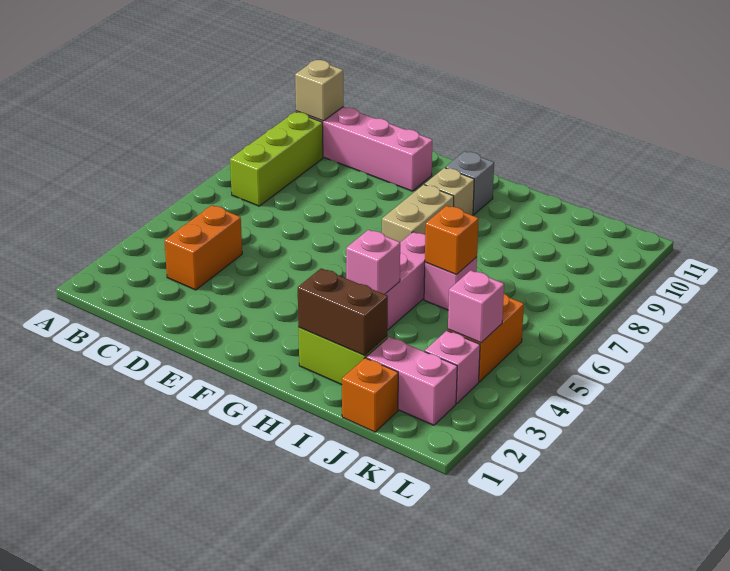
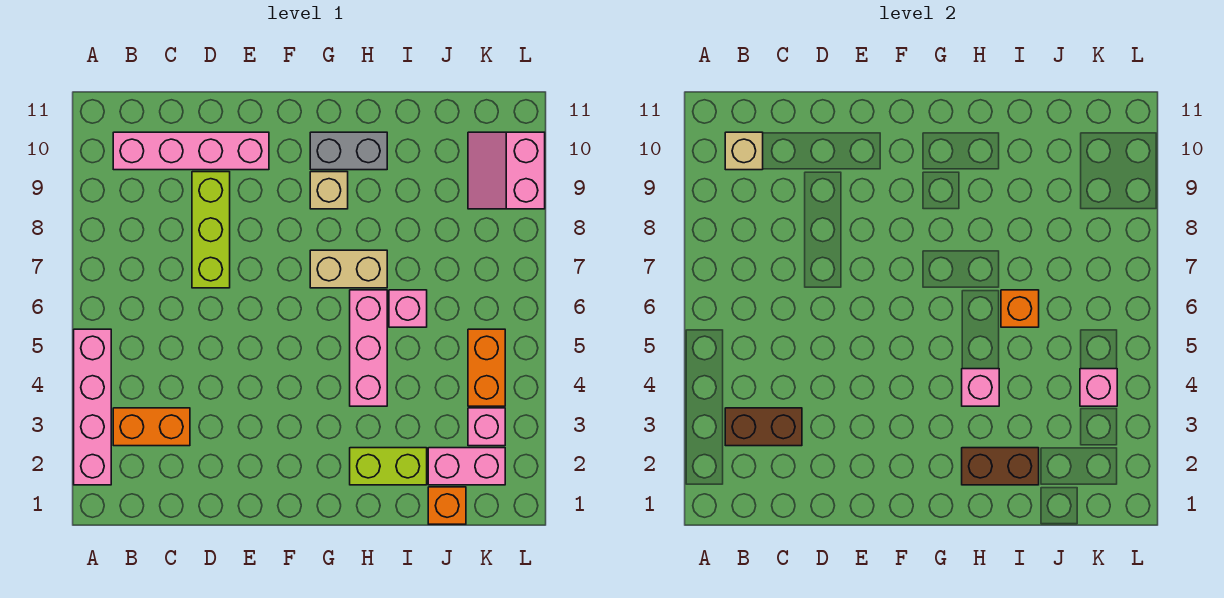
none -> pink brick A2:A5 level 1
none -> brown brick B3:C3 level 2
lime brick B7:B9 level 1 -> lime brick D7:D9 level 1
orange brick C3:C4 level 1 -> orange brick B3:C3 level 1
tan brick G7:G8 level 1 -> tan brick G7:H7 level 1
grey brick G10 level 1 -> grey brick G10:H10 level 1
none -> pink slope K9:L10 level 1 top L

